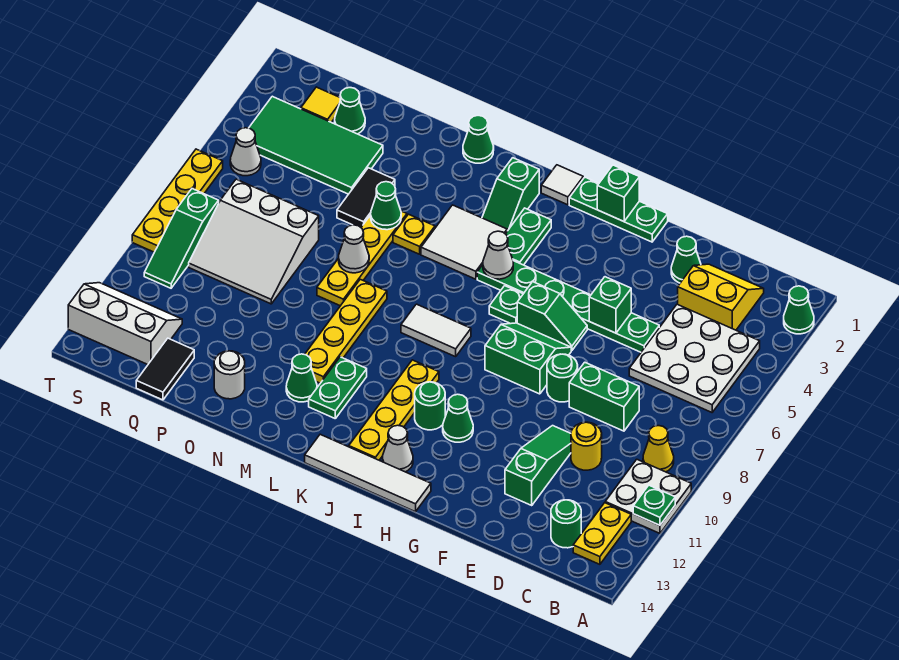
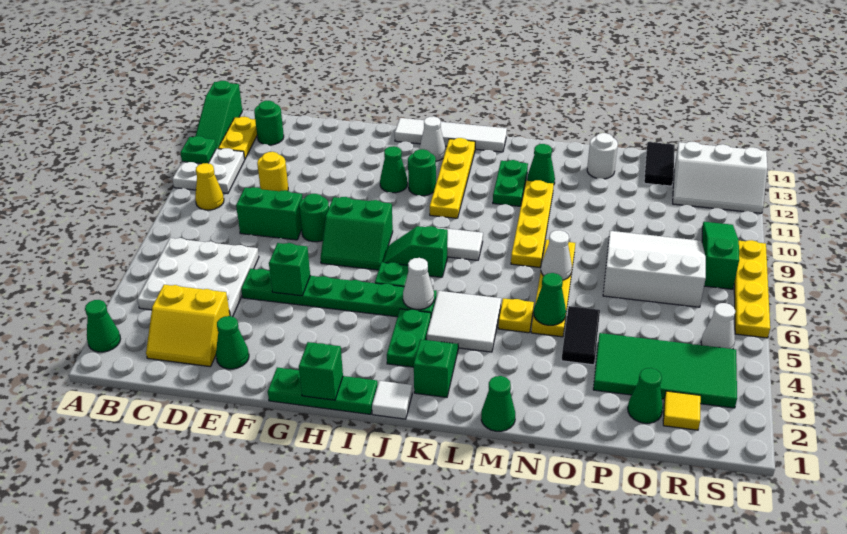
green slope E10:E12 level 1 top 12 -> green slope A12:A14 level 1 top 14
green slope G6:H6 level 1 top H -> green slope I7:J7 level 1 top J

